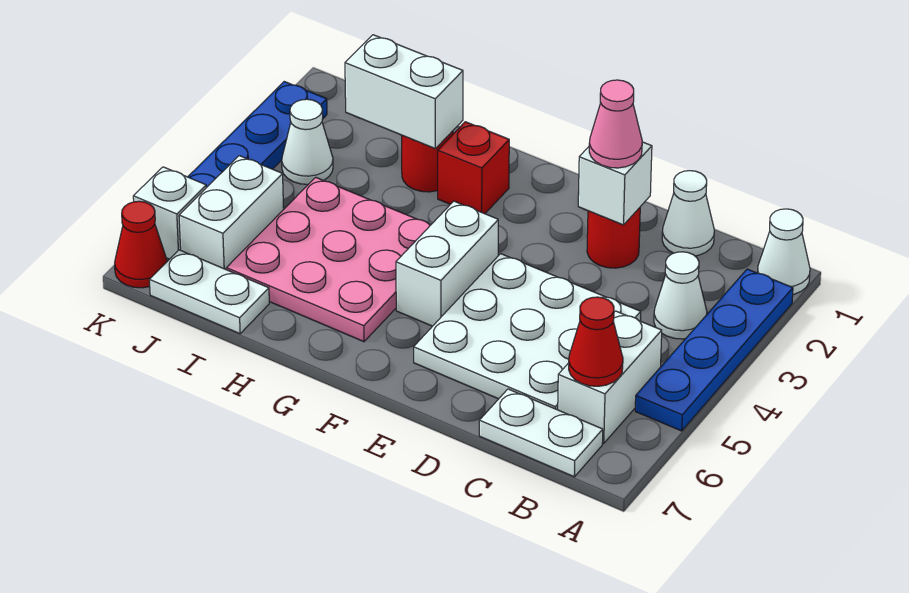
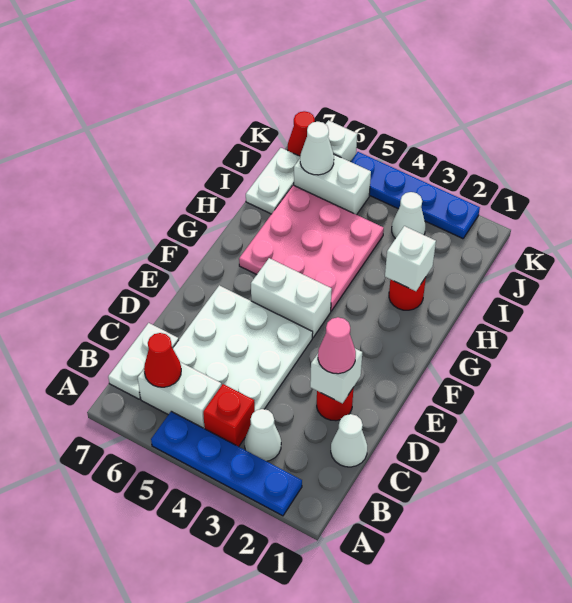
white cone A1 level 1 -> white cone J6 level 2
red brick G2 level 1 -> red brick B4 level 1
white brick H2:I2 level 2 -> white brick H2 level 2

